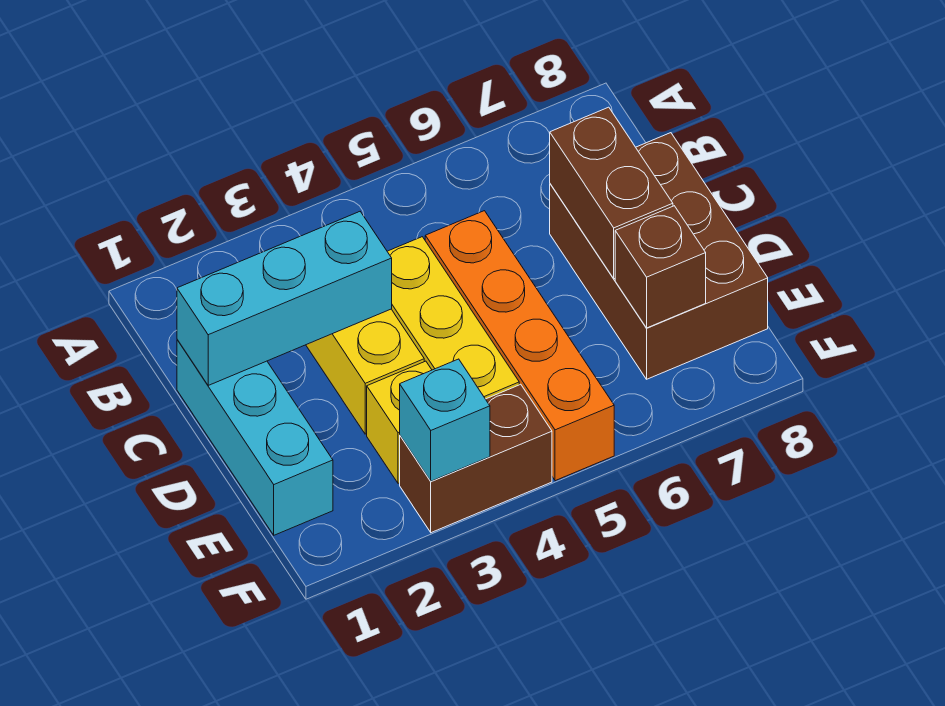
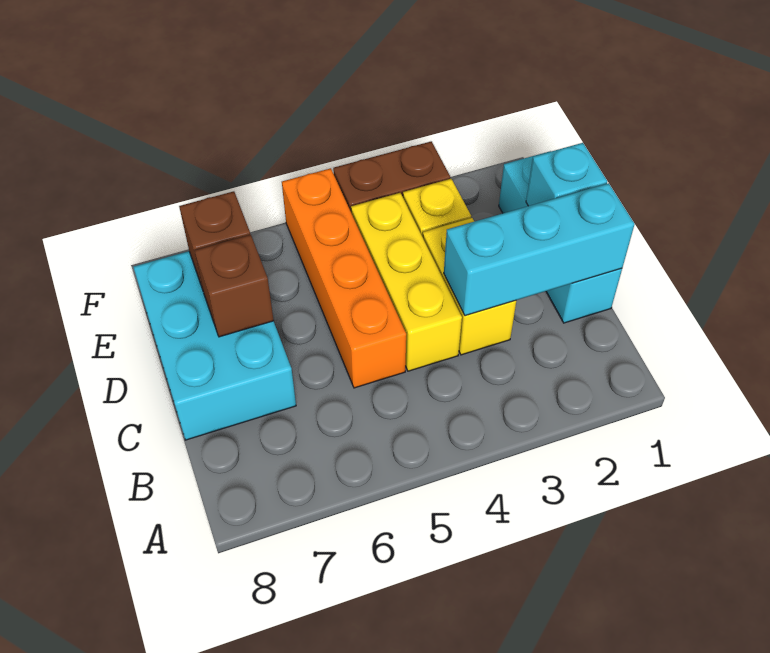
brown brick C7:E8 level 1 -> cyan brick C7:E8 level 1
brown brick C7:D7 level 2 -> brown brick D7 level 2
cyan brick F3 level 2 -> cyan brick D1 level 2

